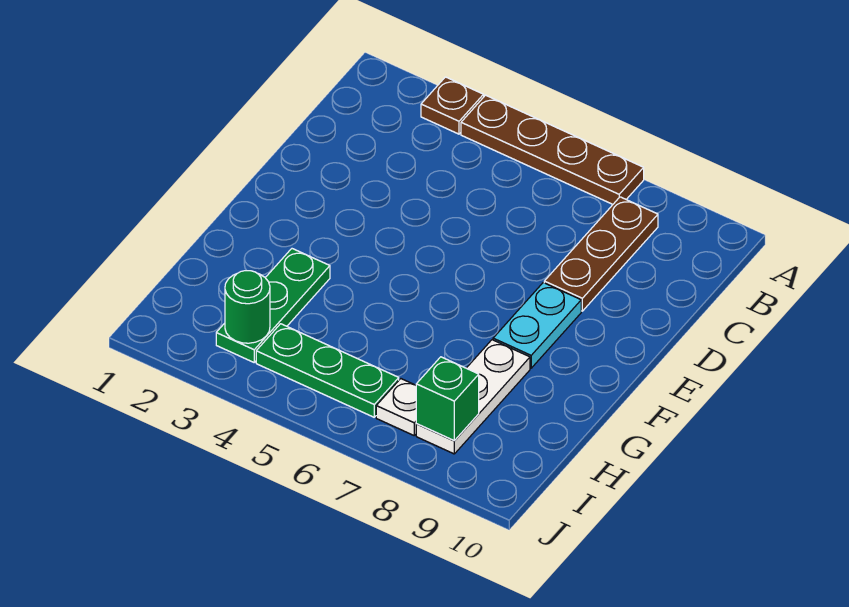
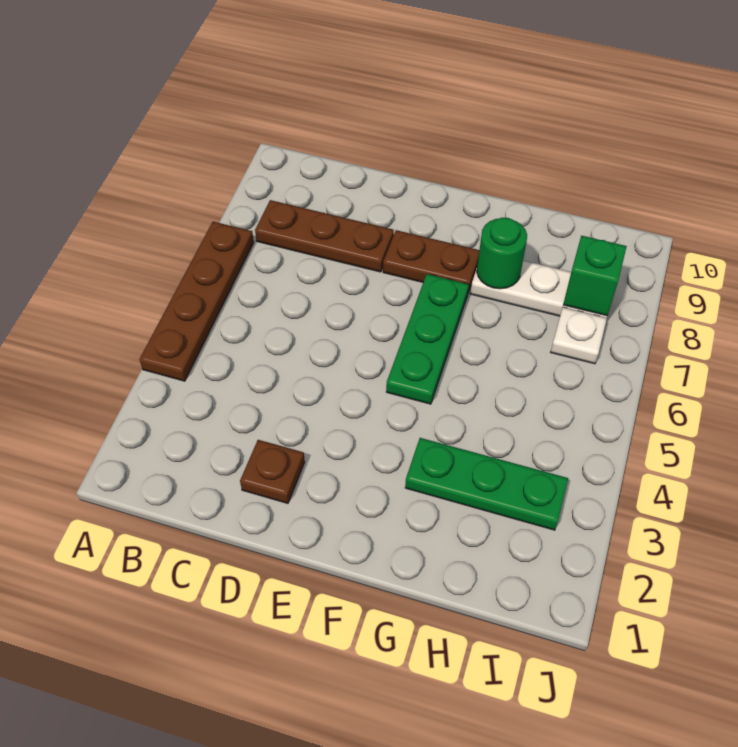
brown plate A3 level 1 -> brown plate D2 level 1
cyan plate E8:F8 level 1 -> brown plate E8:F8 level 1
green round brick I3 level 2 -> green round brick G8 level 2
green plate I4:I6 level 1 -> green plate F5:F7 level 1

